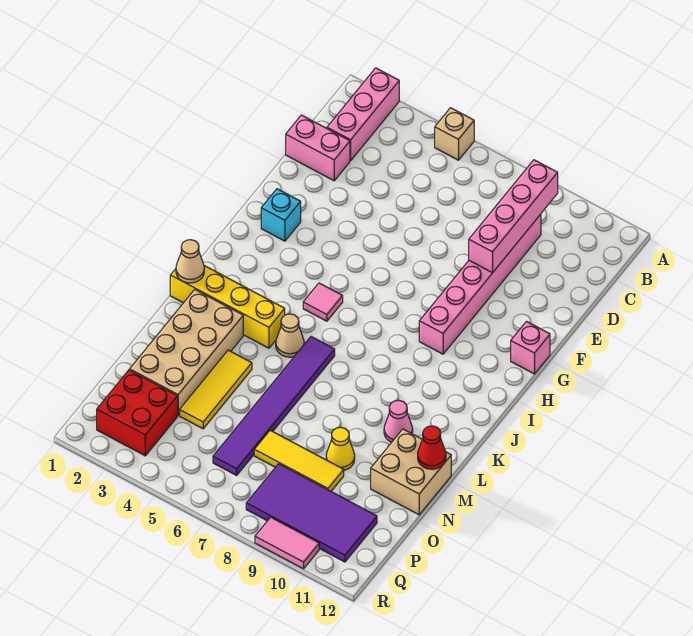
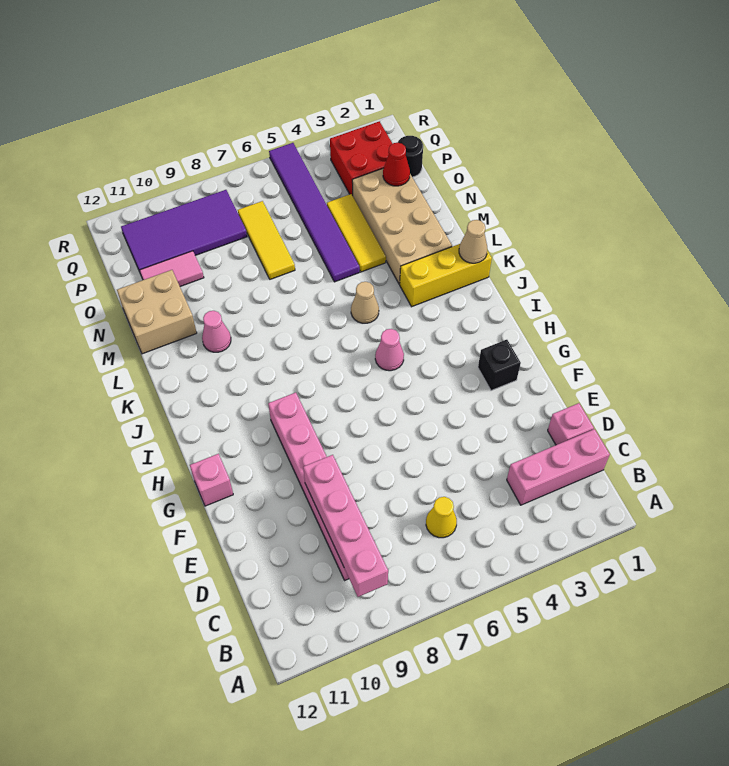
pink brick A2:C2 level 1 -> pink brick C1:C3 level 1
tan brick A5 level 1 -> none
pink brick D1:D2 level 1 -> pink brick D1 level 1
cyan brick G2 level 1 -> black brick G2 level 1
pink tile I5 level 1 -> pink cone I5 level 1
yellow brick K1:K4 level 1 -> yellow brick K1:K3 level 1
purple tile K6:P6 level 1 -> purple tile M5:R5 level 1
red cone M12 level 2 -> red cone O2 level 2
yellow cone N9 level 1 -> yellow cone C6 level 1
yellow tile O7:O9 level 1 -> yellow tile N7:P7 level 1
none -> black round brick P1 level 1
pink tile R9:R10 level 1 -> pink tile O10:O11 level 1

